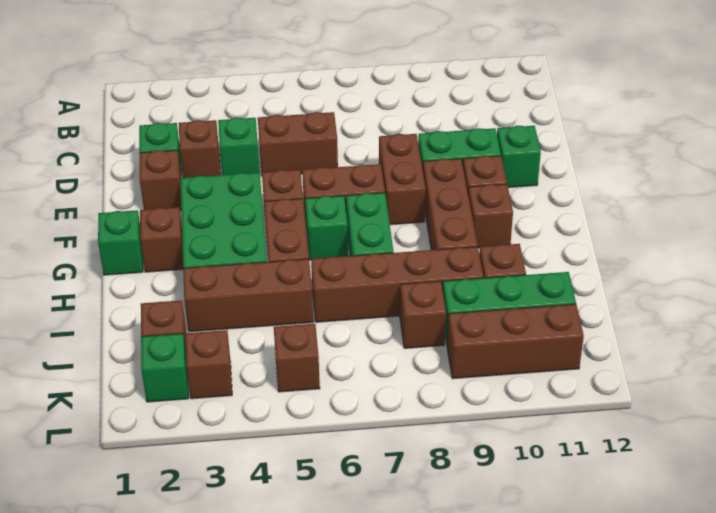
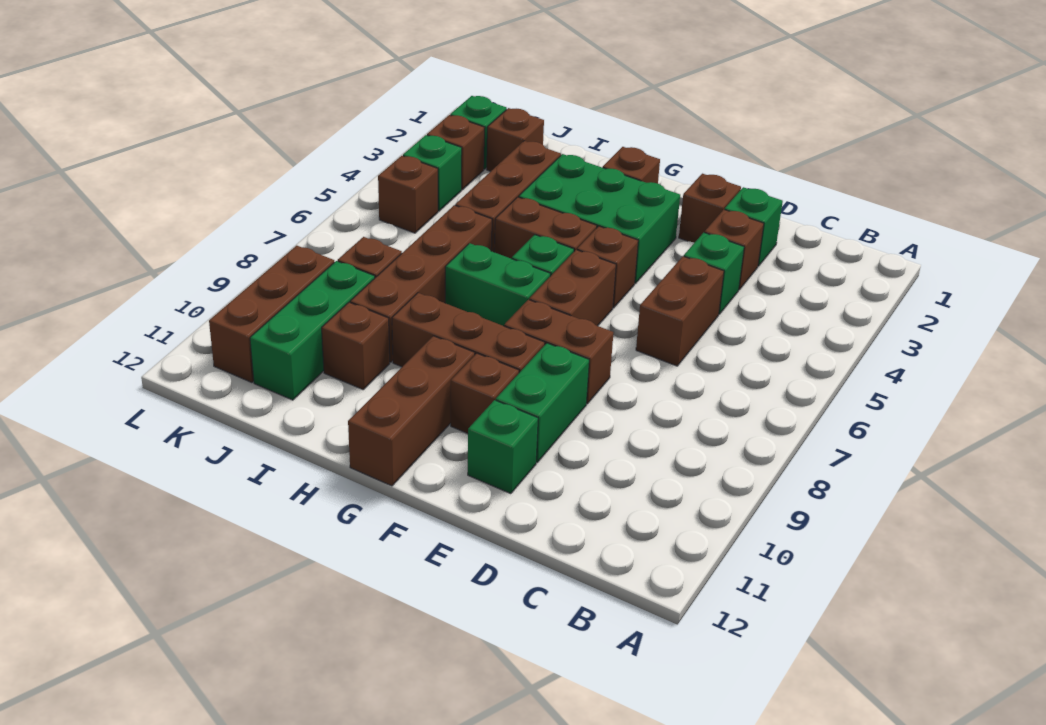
green brick G1 level 1 -> green brick K4 level 1
brown brick G10 level 1 -> brown brick G10:G12 level 1

